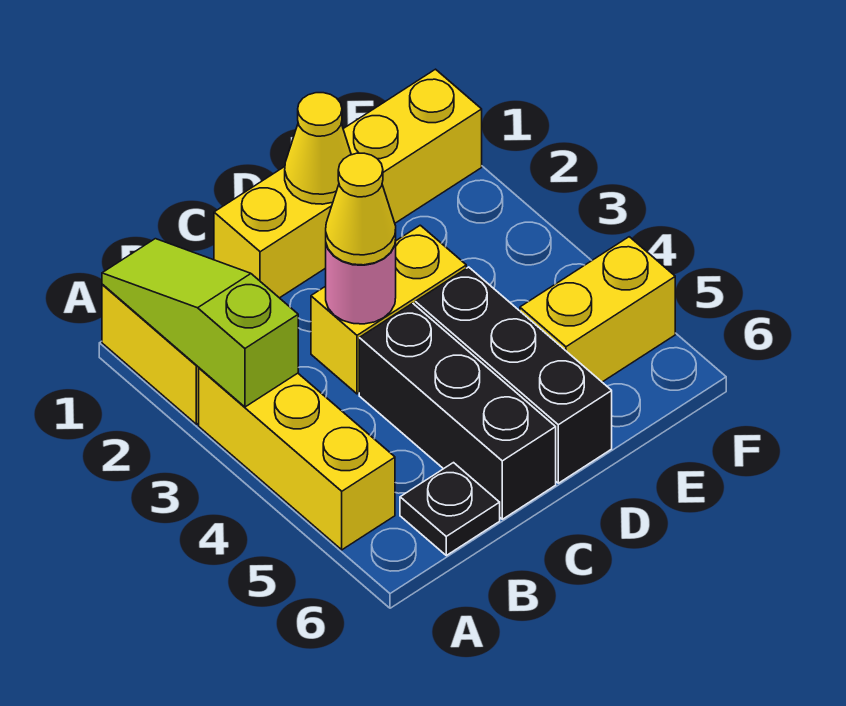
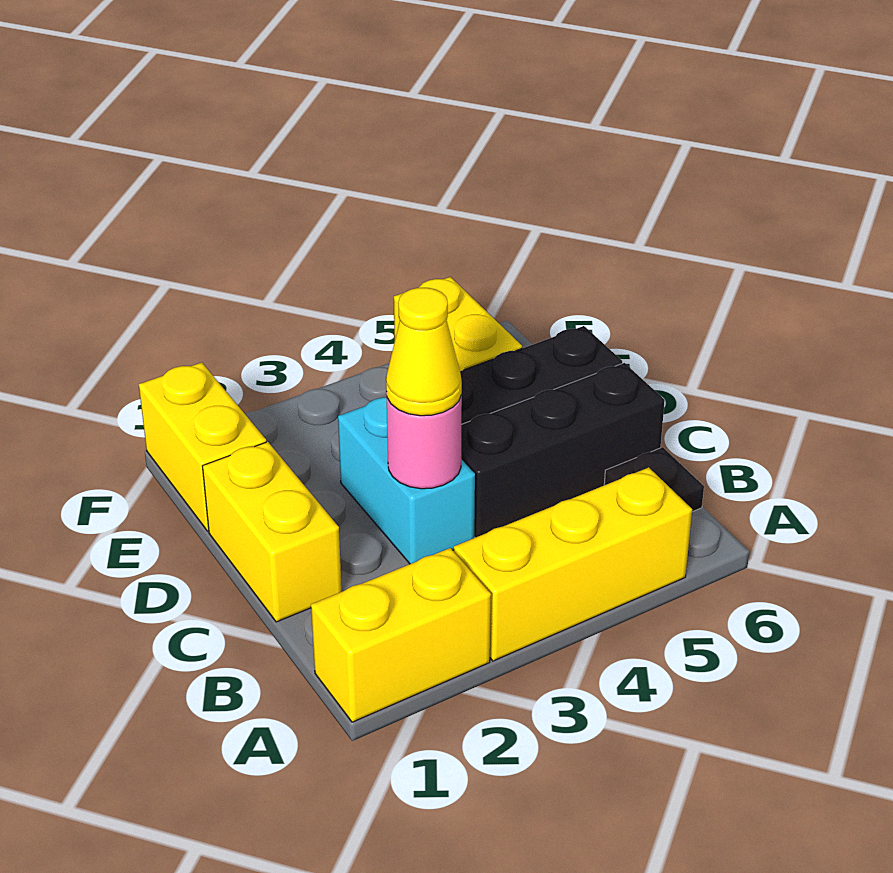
lime slope A1:A3 level 2 top 3 -> none
yellow brick C3:D3 level 1 -> cyan brick C3:D3 level 1
yellow cone D1 level 2 -> none

